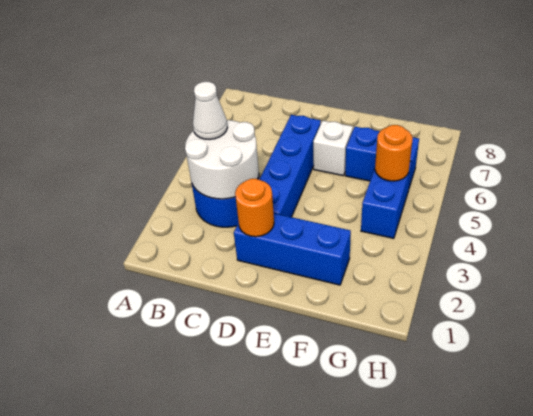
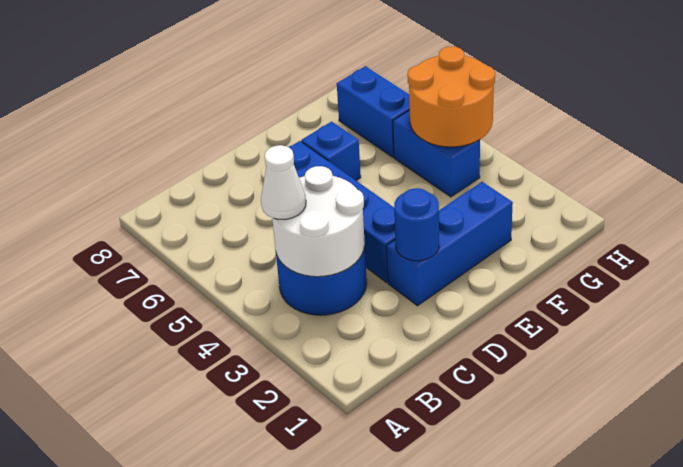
orange round brick D2 level 2 -> blue round brick D2 level 2
white brick E6 level 1 -> blue brick E6 level 1
blue brick F6:G6 level 1 -> blue brick G6:G7 level 1
orange round brick G5 level 2 -> orange round brick G4:H5 level 2

